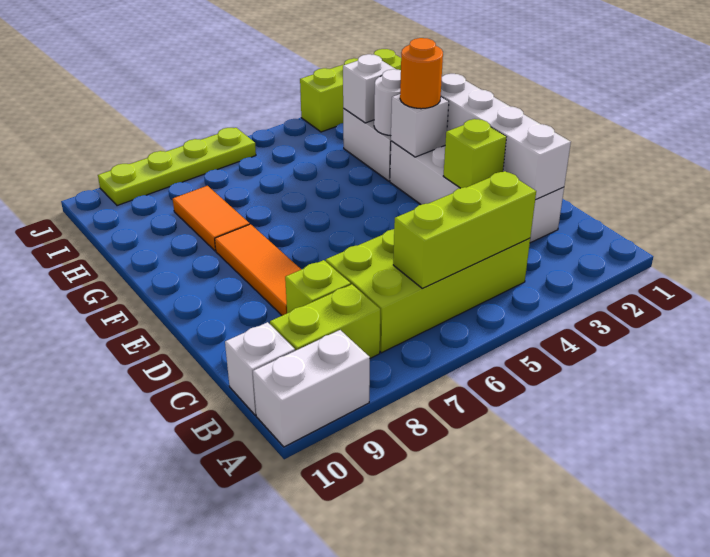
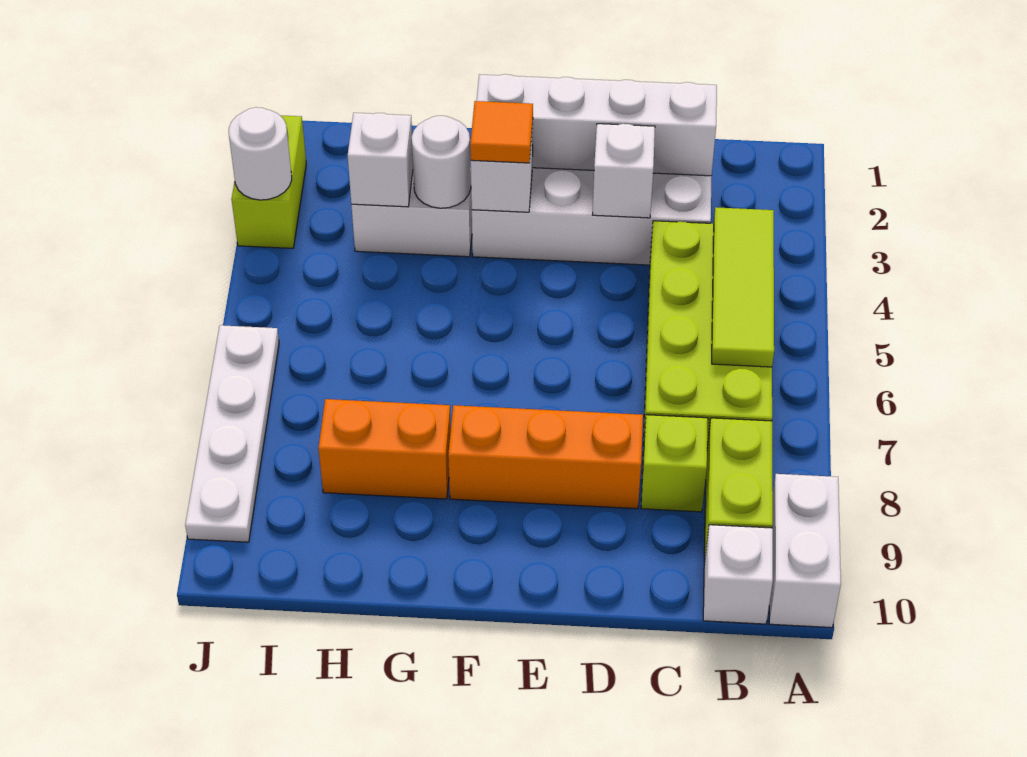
lime brick B4:B6 level 2 -> lime tile B4:B6 level 2
lime brick D3 level 2 -> white brick D3 level 2
orange tile D8:F8 level 1 -> orange brick D8:F8 level 1
orange round brick F3 level 3 -> orange tile F3 level 3
orange tile G8:H8 level 1 -> orange brick G8:H8 level 1
lime brick J1:J3 level 1 -> lime brick J2:J3 level 1
none -> white round brick J3 level 2
lime plate J6:J9 level 1 -> white plate J6:J9 level 1

